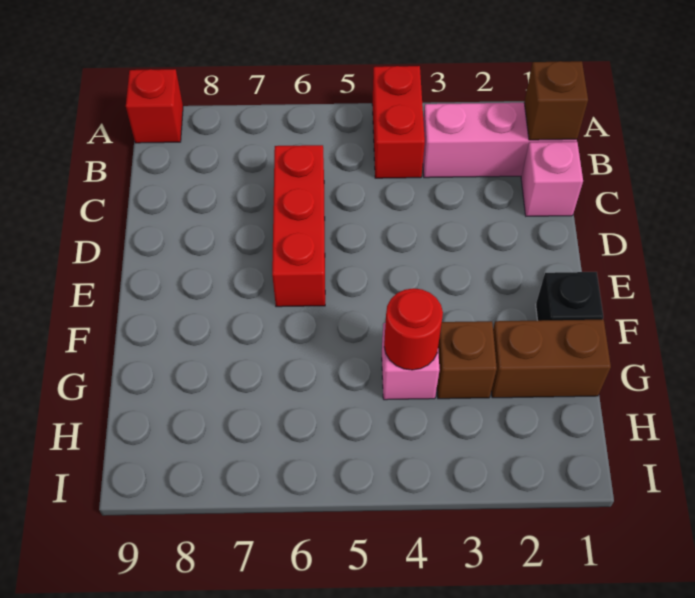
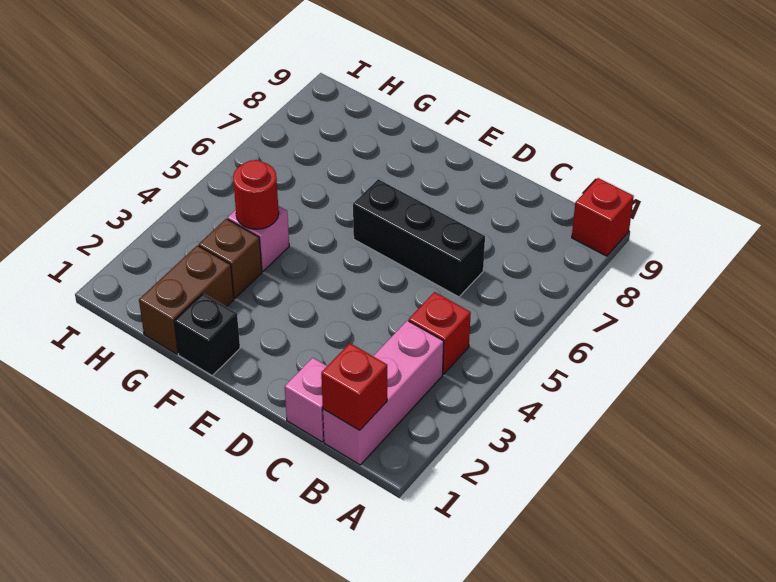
red brick A4:B4 level 1 -> red brick B4 level 1
brown brick B1 level 2 -> red brick B1 level 2
red brick C6:E6 level 1 -> black brick C6:E6 level 1

